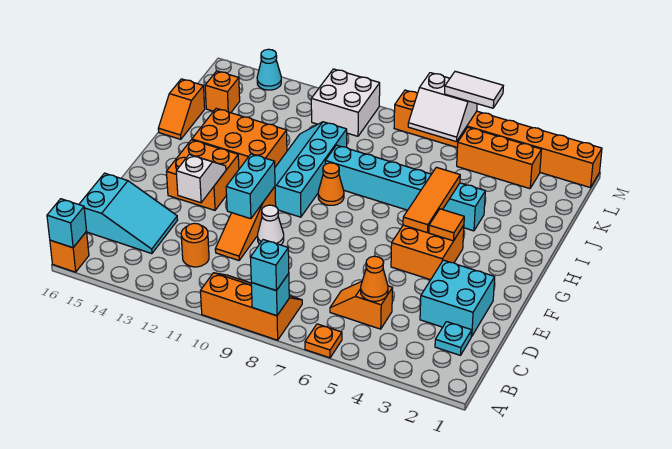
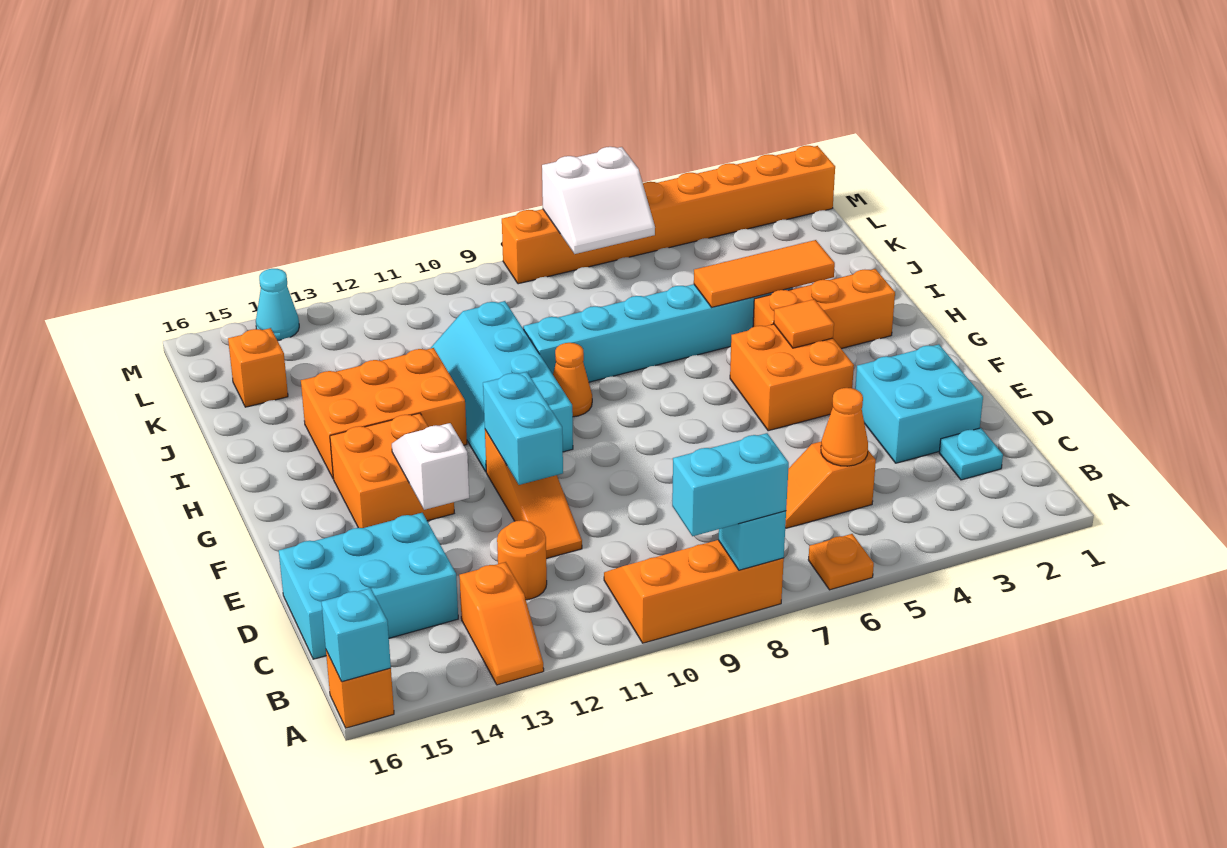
cyan brick A8 level 3 -> cyan brick A8:A9 level 3
cyan slope C14:D16 level 1 top 16 -> cyan brick C14:D16 level 1
white cone E10 level 1 -> none
orange tile G5:I5 level 2 -> orange tile I3:I5 level 2
orange slope I16:J16 level 1 top J -> orange slope A13:B13 level 1 top B
orange brick L3:L5 level 1 -> orange brick H2:H4 level 1
white brick L10:M11 level 1 -> none
white tile M5:M6 level 3 -> none

